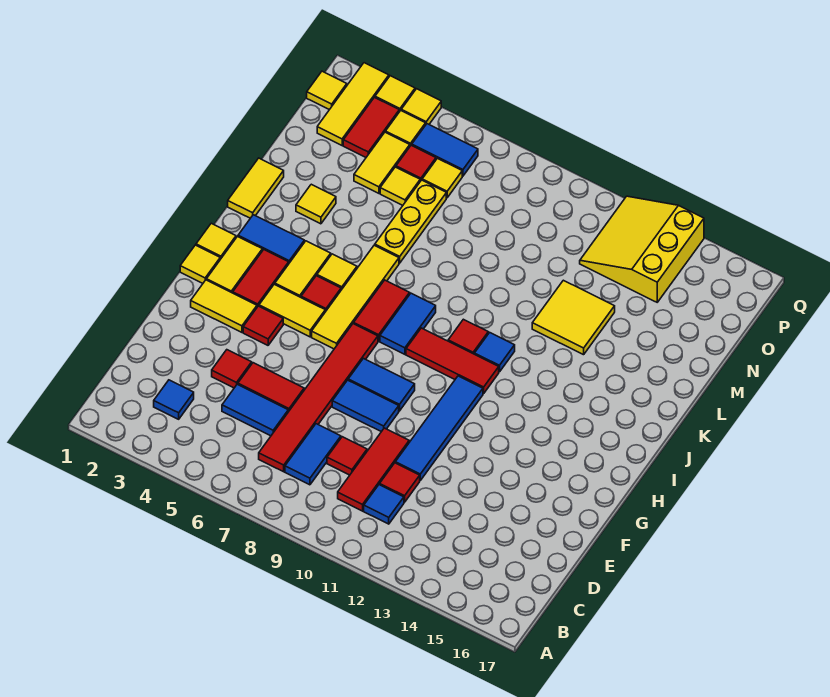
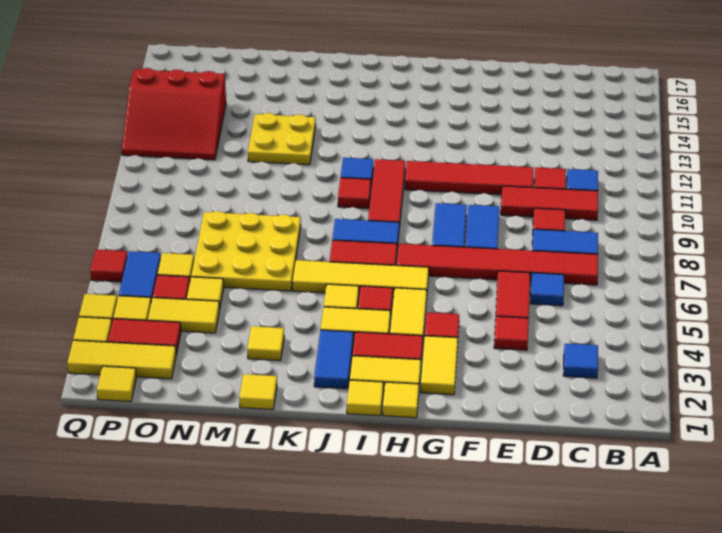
blue tile D5:D6 level 1 -> blue tile D6 level 1
blue tile E11:H11 level 1 -> red tile E11:H11 level 1
yellow tile K1:L1 level 1 -> yellow tile L1 level 1
yellow plate L6:N6 level 1 -> yellow plate L6:N8 level 1
yellow tile L12:M13 level 1 -> yellow plate L12:M13 level 1
yellow slope O12:Q14 level 1 top 14 -> red slope O12:Q14 level 1 top 14
none -> red tile Q6 level 1

